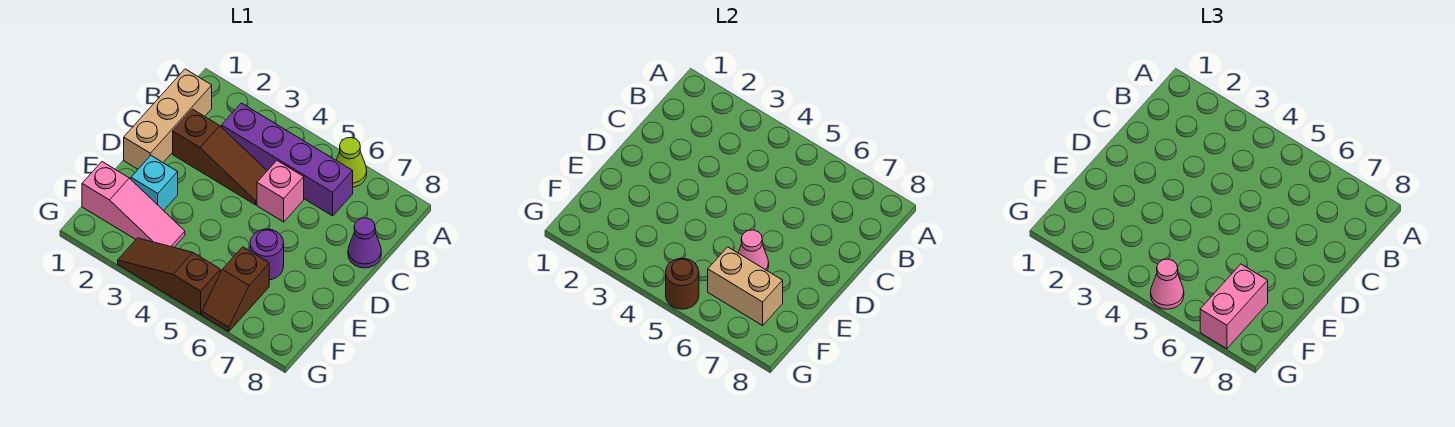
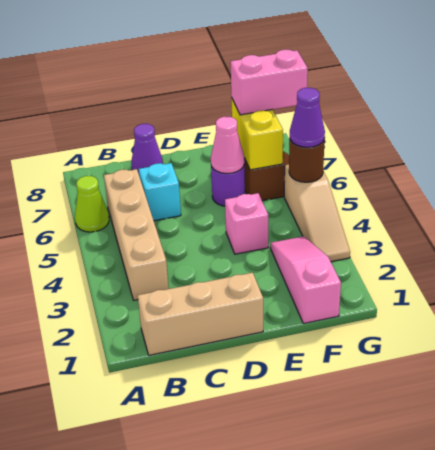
purple brick B3:B6 level 1 -> tan brick B3:B6 level 1
brown slope C2:C4 level 1 top 2 -> none
pink brick C5 level 1 -> pink brick E4 level 1
cyan brick E2 level 1 -> cyan brick C6 level 1
tan brick F6:F7 level 2 -> yellow brick F6:F7 level 2
brown slope G3:G5 level 1 top 5 -> tan slope G3:G5 level 1 top 5
pink cone G5 level 3 -> purple cone G5 level 3

